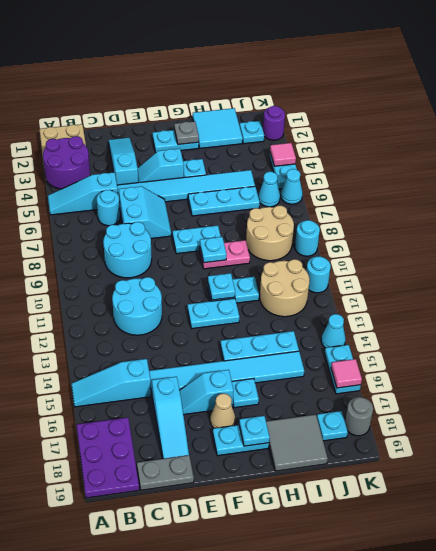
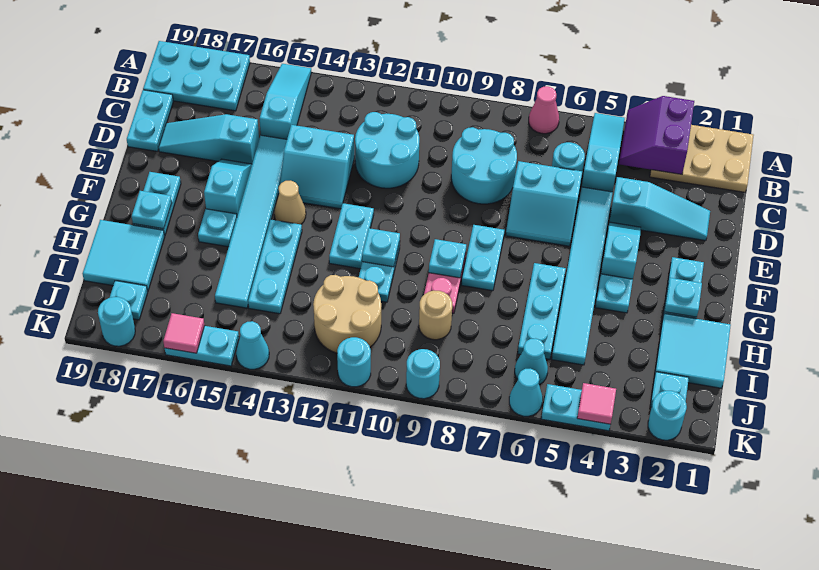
purple round brick A3:B4 level 2 -> purple slope A3:B4 level 2 top 3
none -> pink cone A7 level 1
purple plate A17:B19 level 1 -> cyan plate A17:B19 level 1
grey plate C19:D19 level 1 -> cyan plate C19:D19 level 1
none -> cyan slope D13:E14 level 1 top D
tan cone F17 level 1 -> tan cone F14 level 1
grey plate G2 level 2 -> cyan plate G2 level 2
grey tile H18:I19 level 1 -> cyan tile H18:I19 level 1
tan round brick I8:J9 level 1 -> tan round brick I9 level 1
purple round brick K2 level 1 -> cyan round brick K2 level 1
grey round brick K18 level 1 -> cyan round brick K18 level 1

